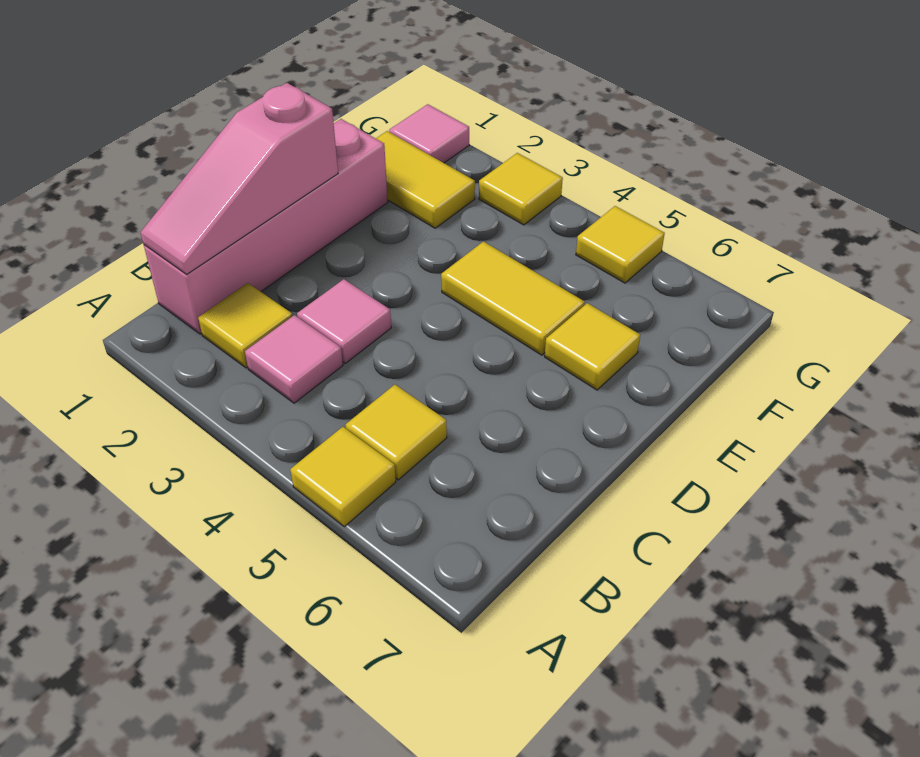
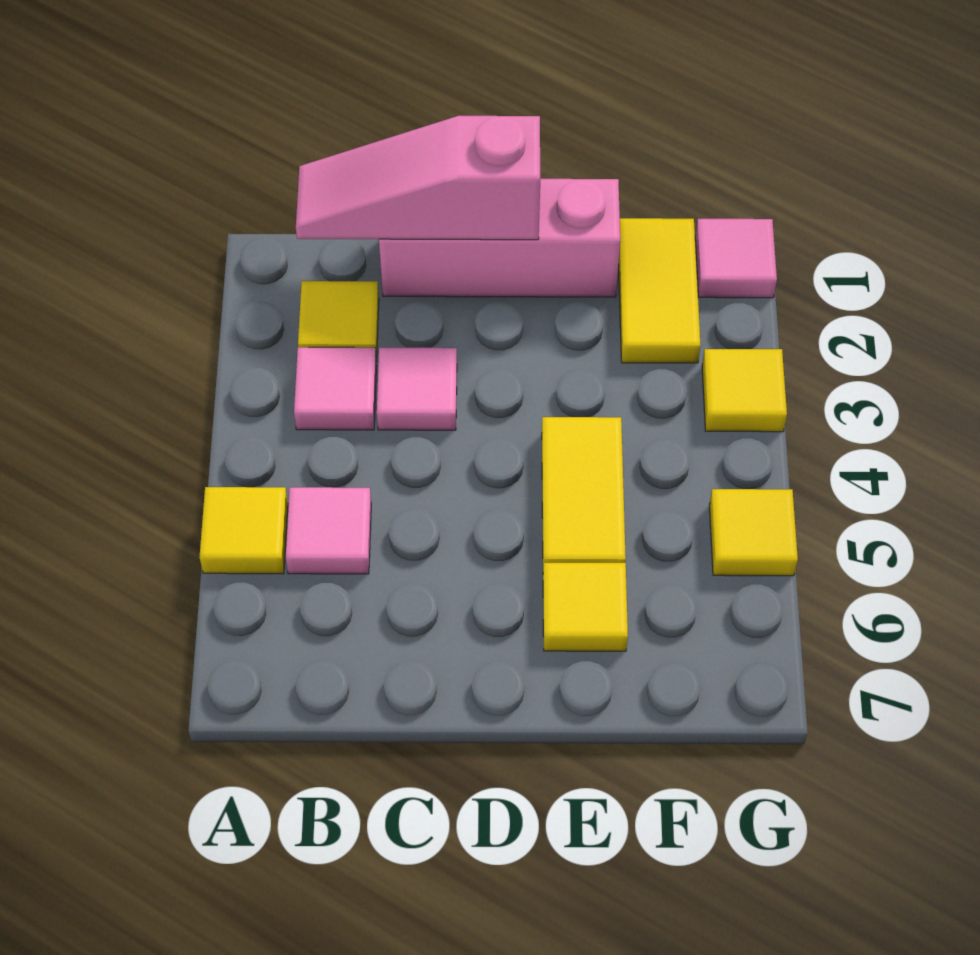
pink brick B1:E1 level 1 -> pink brick C1:E1 level 1
yellow tile B5 level 1 -> pink tile B5 level 1

